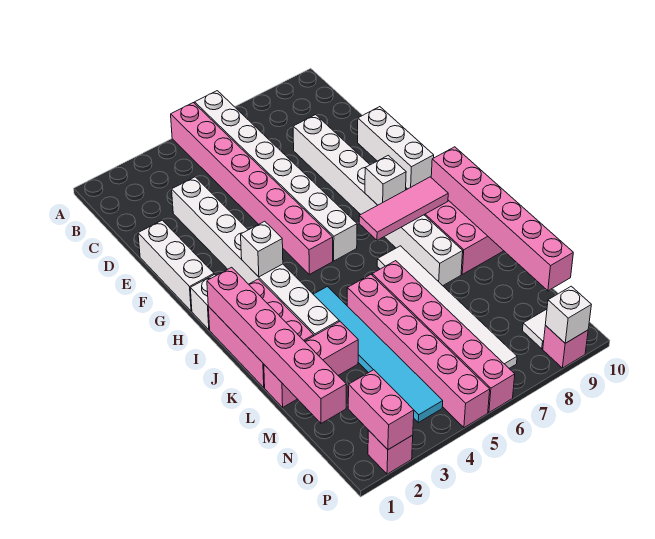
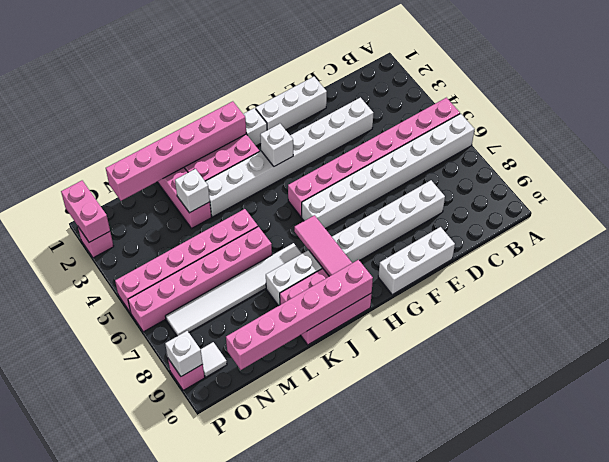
white brick H8 level 2 -> white brick L3 level 2
cyan tile J4:O4 level 1 -> none
pink brick O2:P2 level 2 -> pink brick P1:P2 level 2

